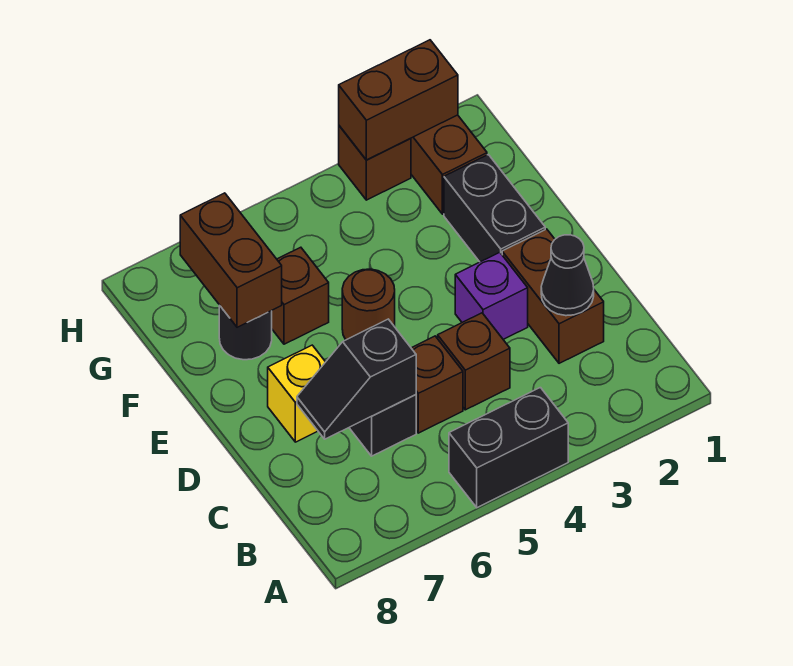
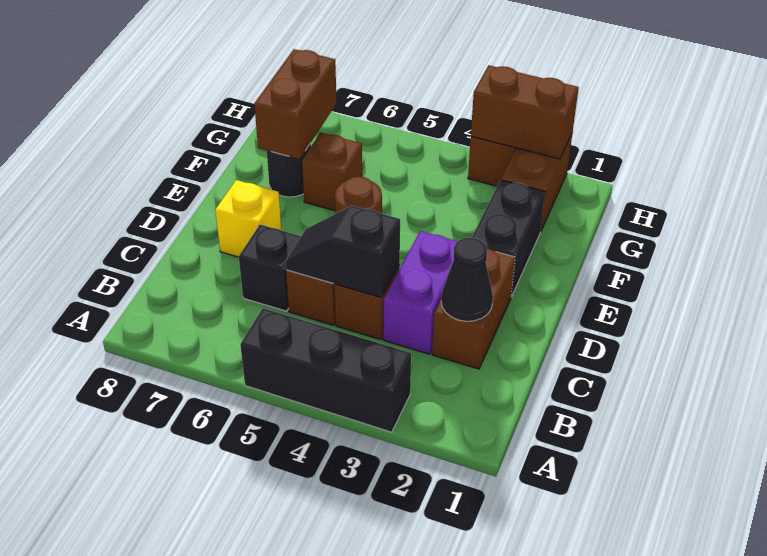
black brick A4:A5 level 1 -> black brick A3:A5 level 1
black slope C6:C7 level 2 top 6 -> black slope C4:C5 level 2 top 4
purple brick D3 level 1 -> purple brick C3:D3 level 1

